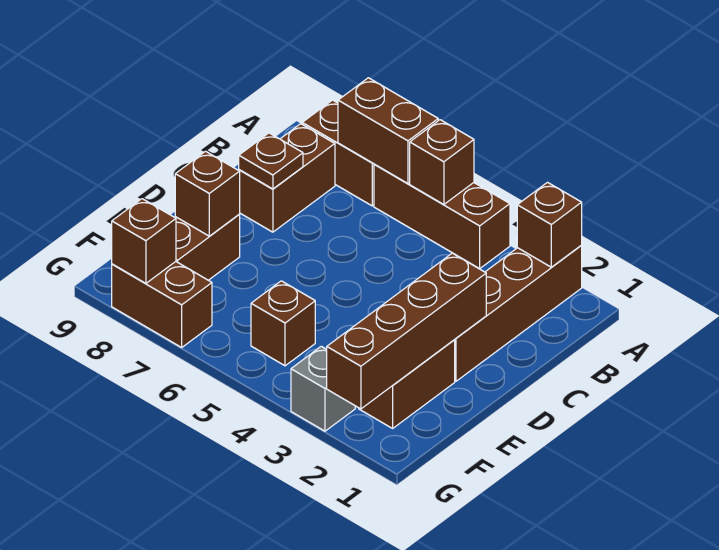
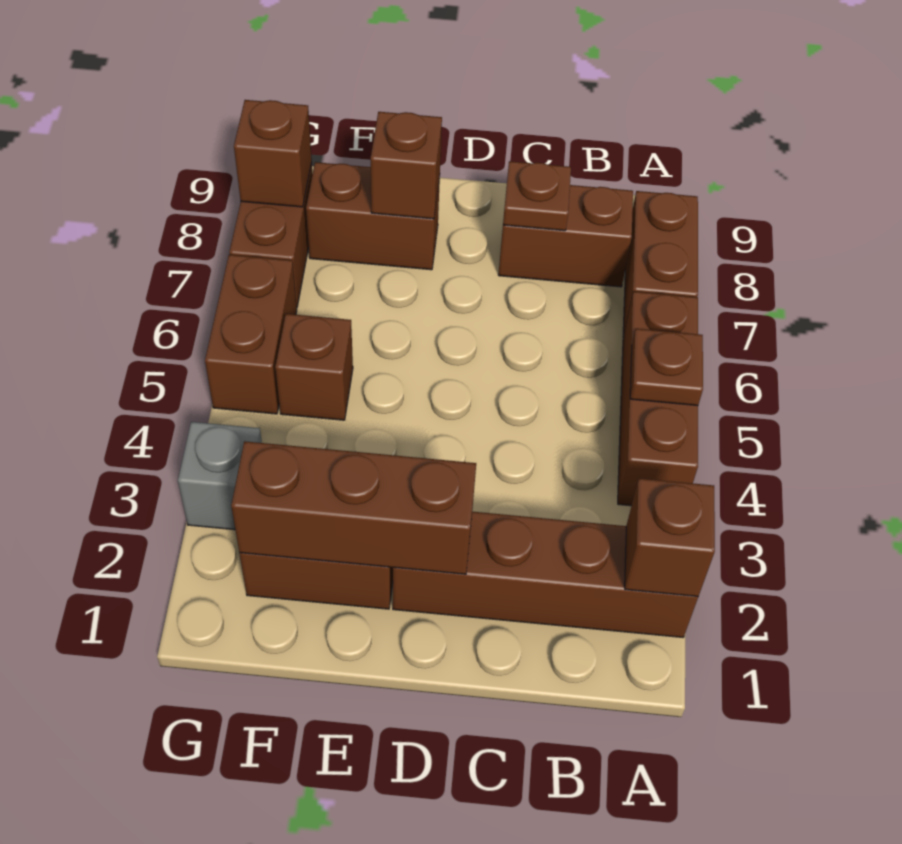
brown brick A5 level 2 -> brown plate A5 level 2
brown brick A6:A7 level 2 -> brown brick G5:G6 level 1
brown brick D2:G2 level 2 -> brown brick D2:F2 level 2

